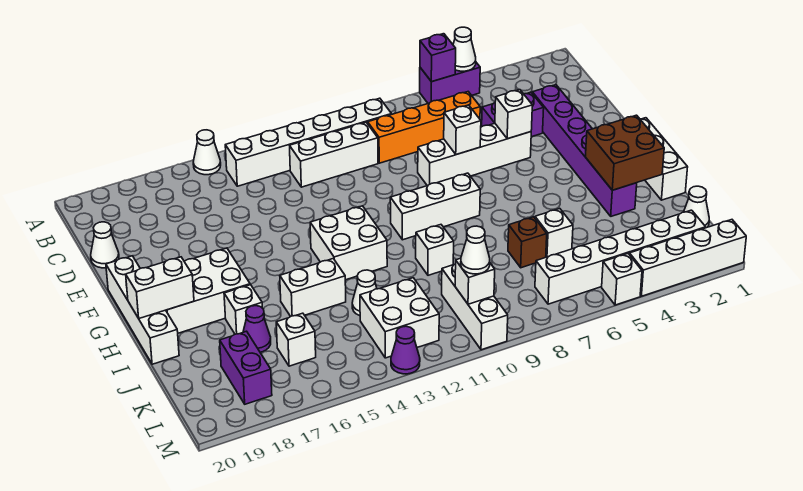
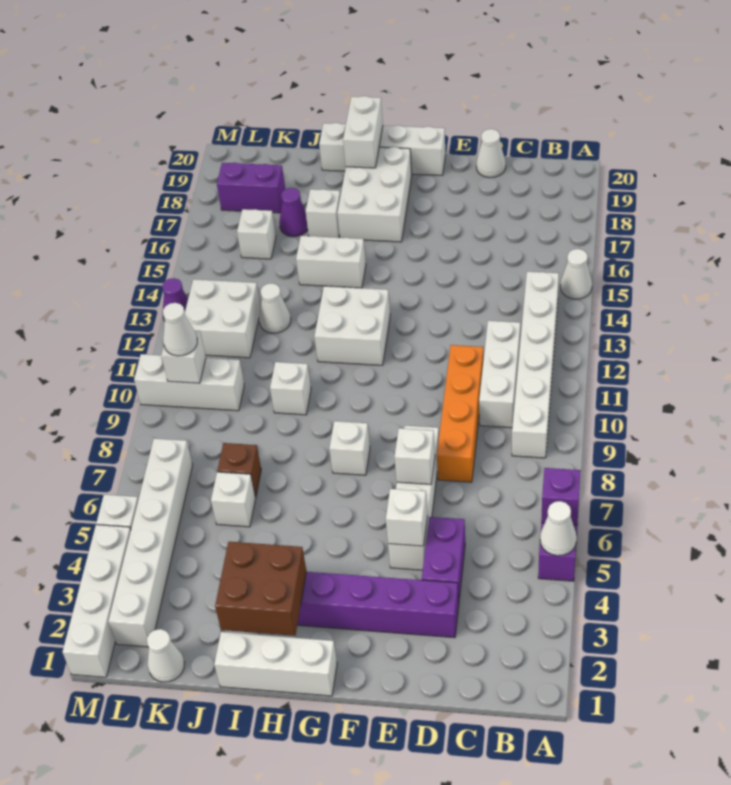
orange brick C6:C9 level 1 -> orange brick D8:D11 level 1
white brick G8:G10 level 1 -> white brick G8 level 1
white brick I14:I15 level 1 -> white brick H15:I15 level 1

